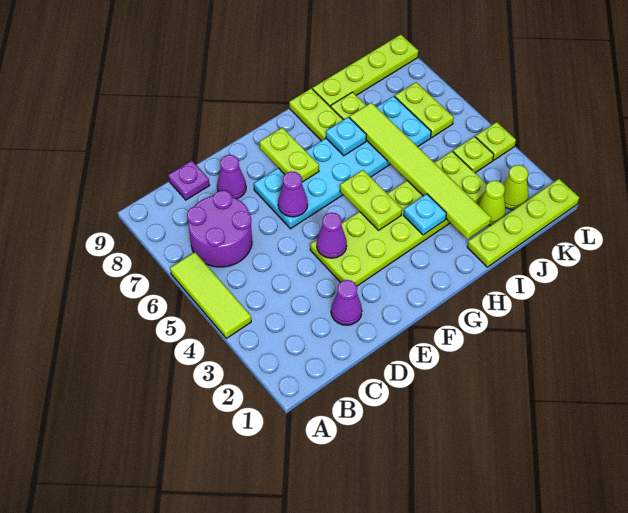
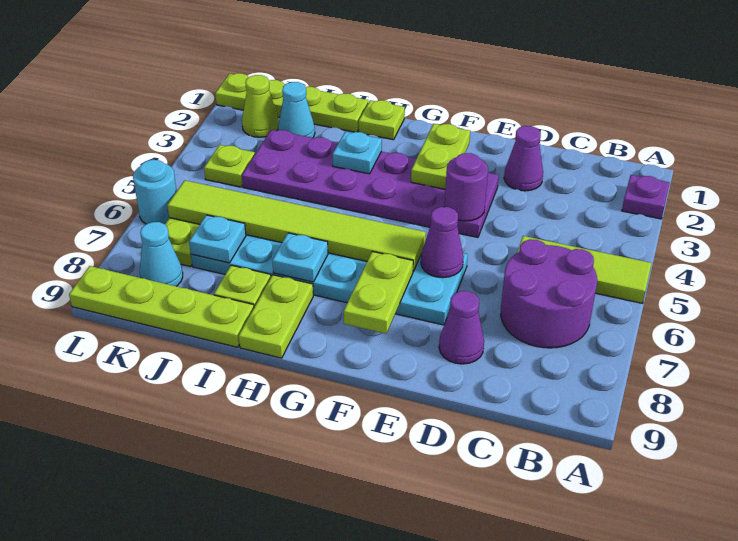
lime tile A4:A6 level 1 -> lime tile A5:C5 level 1
purple plate C9 level 1 -> purple plate A2 level 1
lime plate E3:J4 level 1 -> purple plate E3:J4 level 1
purple cone E4 level 2 -> purple round brick E4 level 2
lime plate G4:G5 level 2 -> lime plate F2:F3 level 2
lime tile I2:I7 level 2 -> lime tile F6:K6 level 2
lime cone J2 level 1 -> cyan cone J2 level 1
none -> cyan plate J7 level 2
none -> cyan cone K8 level 1
lime plate L4 level 1 -> lime plate H1 level 1
none -> cyan round brick L6 level 1

